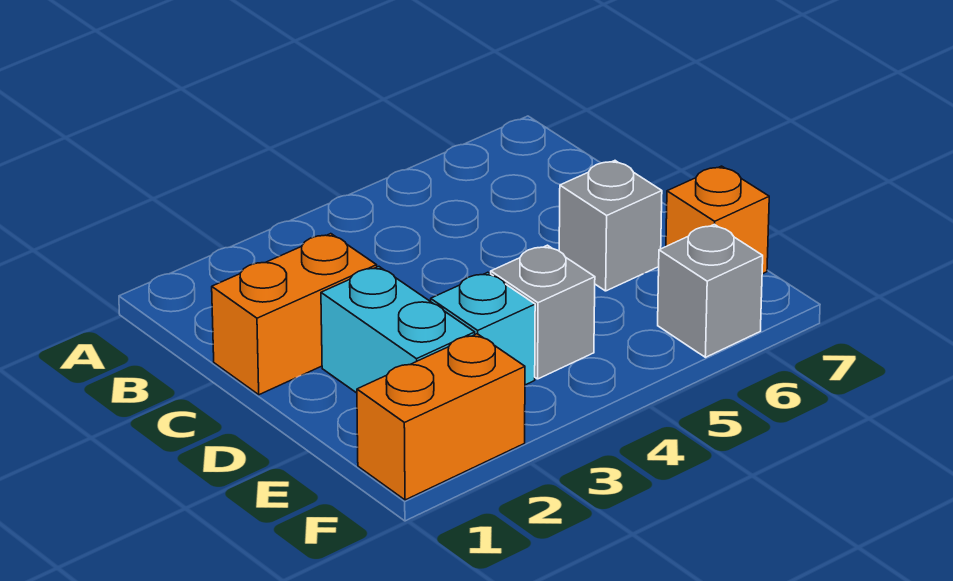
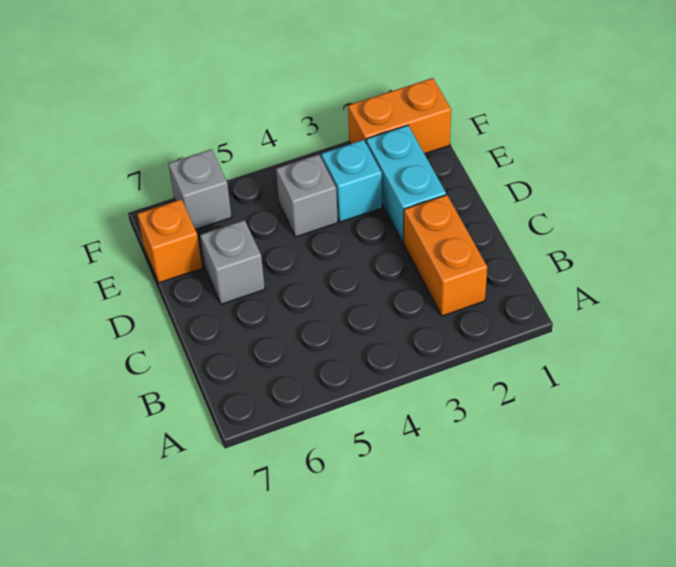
orange brick C1:C2 level 1 -> orange brick B2:C2 level 1

